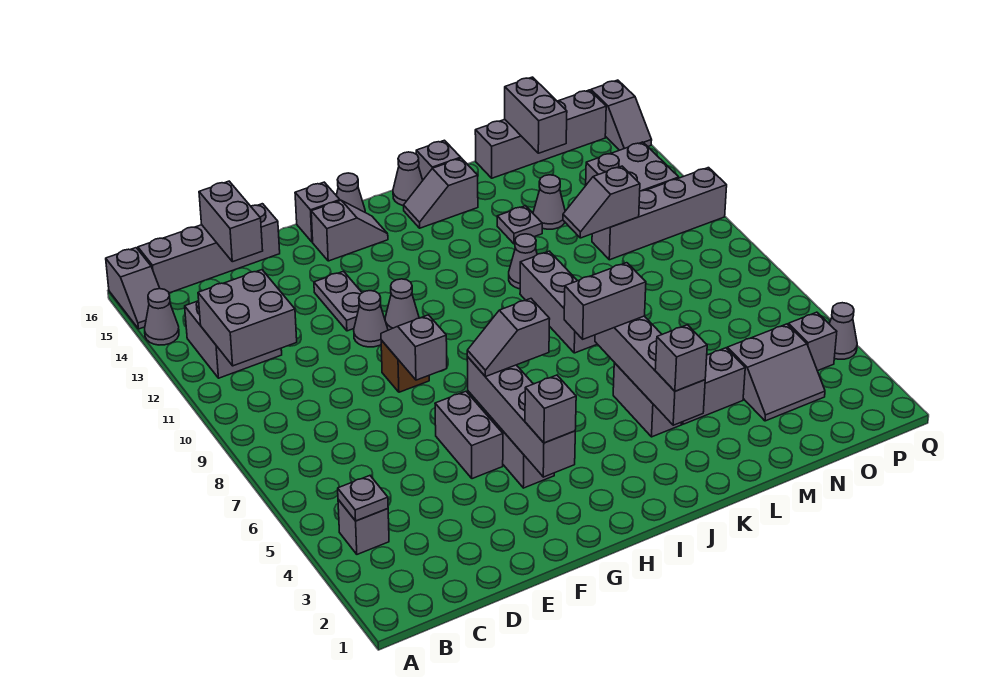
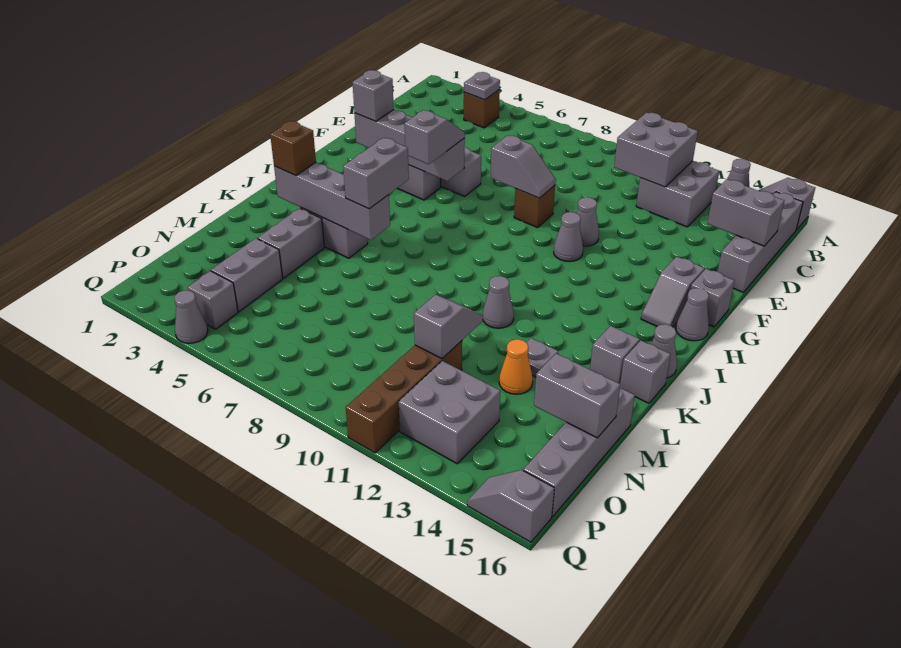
grey brick B4 level 1 -> brown brick B4 level 1
grey plate F12:F13 level 1 -> none
grey brick K3 level 3 -> brown brick K3 level 3
grey brick K8:K10 level 1 -> none
grey cone M13 level 1 -> orange cone M13 level 1
grey brick N11:Q11 level 1 -> brown brick N11:Q11 level 1

